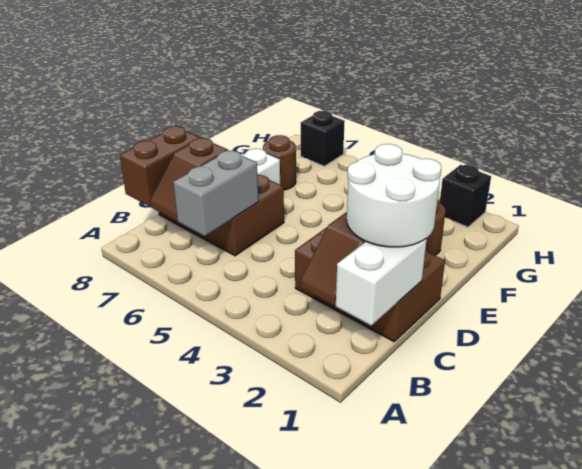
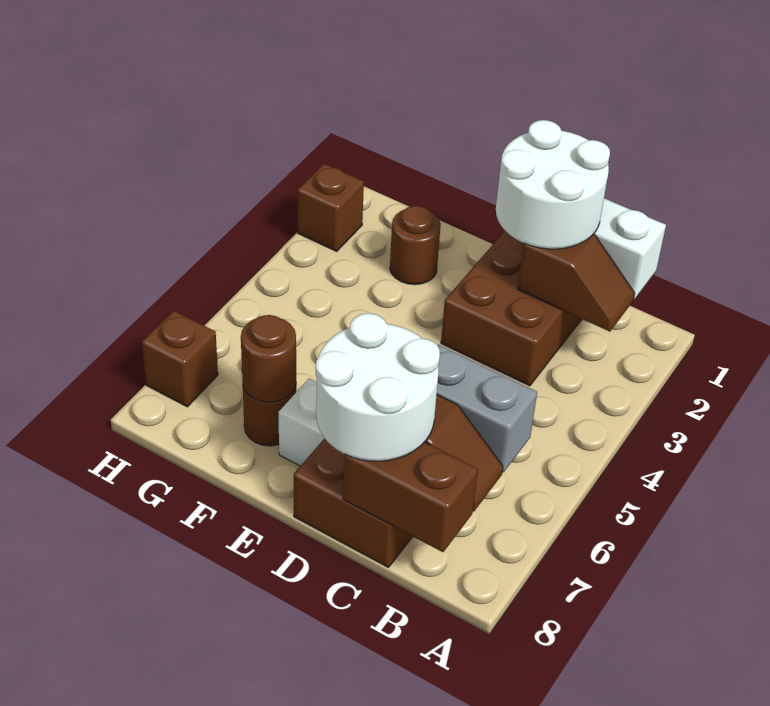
none -> white round brick C7:D8 level 3
none -> brown round brick F7 level 2
black brick H2 level 1 -> brown brick H2 level 1
black brick H7 level 1 -> brown brick H7 level 1

